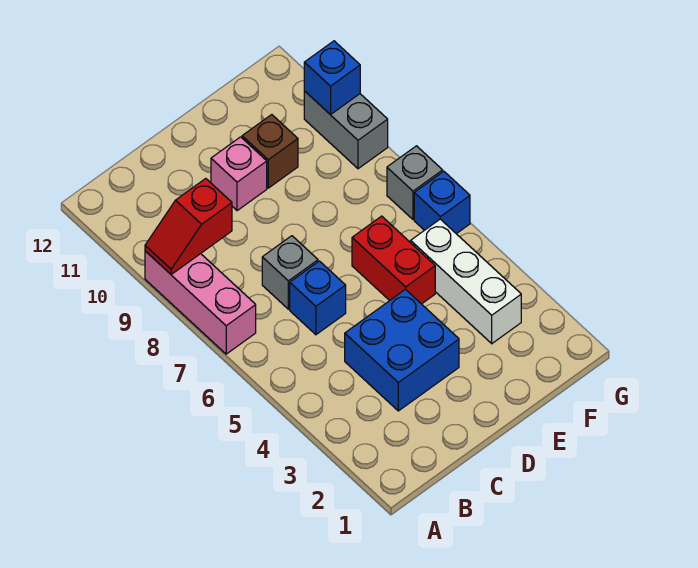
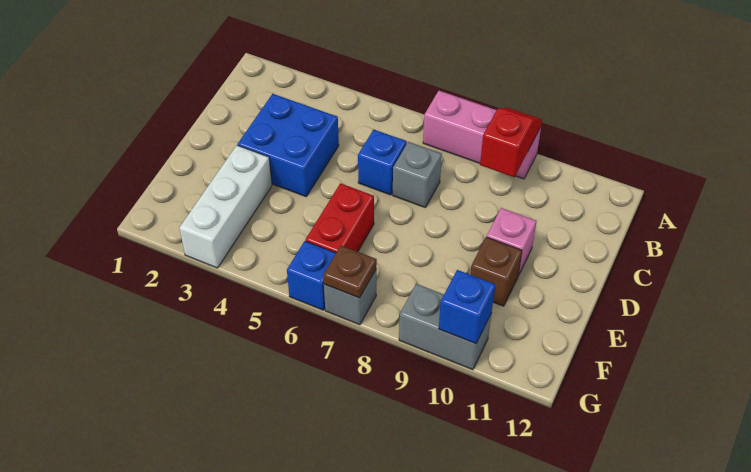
red brick E5:E6 level 1 -> red brick E6:F6 level 1
white brick F3:F5 level 1 -> white brick E3:G3 level 1
none -> brown plate G7 level 2

